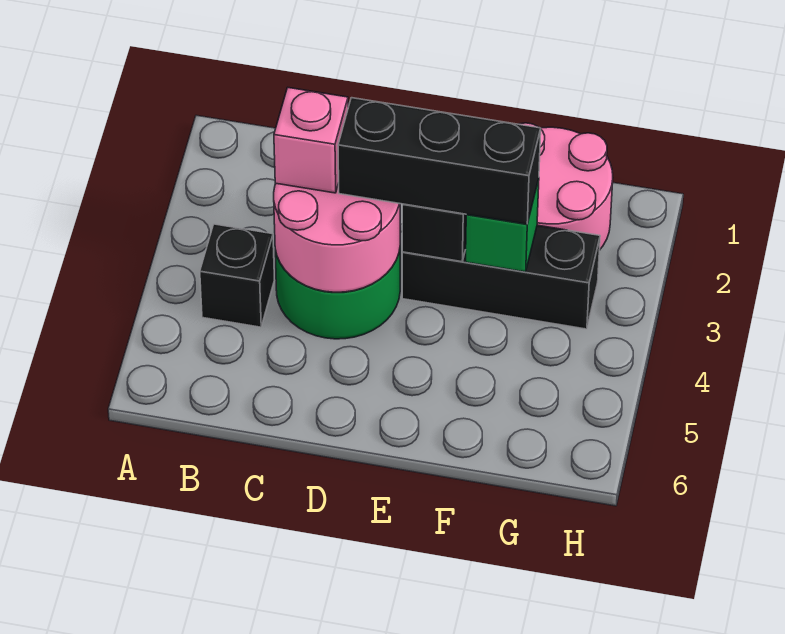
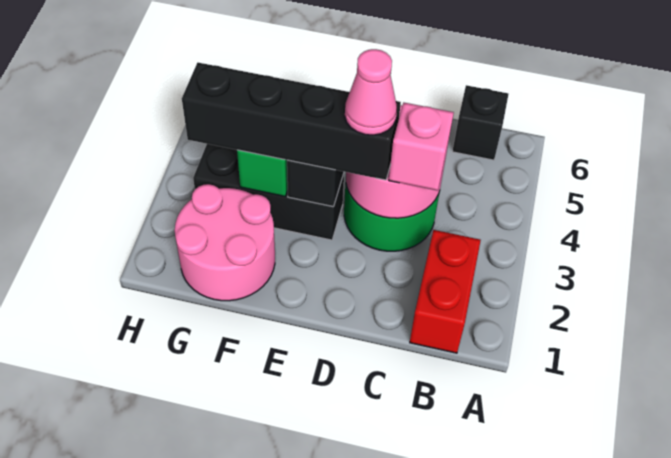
none -> red brick B1:B2 level 1
black brick B4 level 1 -> black brick B6 level 1
black brick D3:F3 level 3 -> black brick D3:G3 level 3
none -> pink cone D3 level 4

